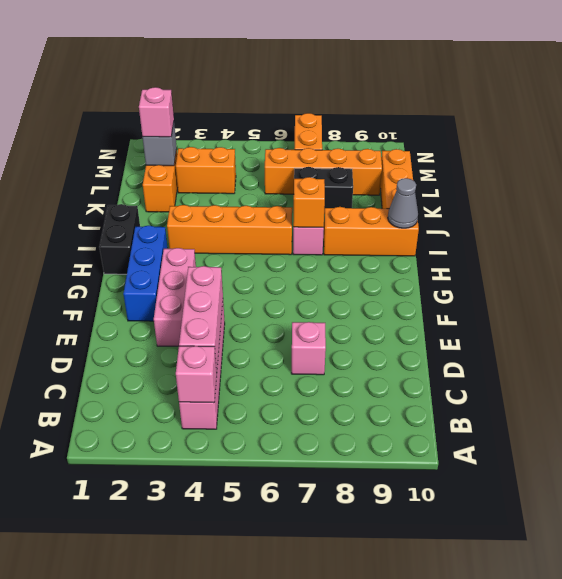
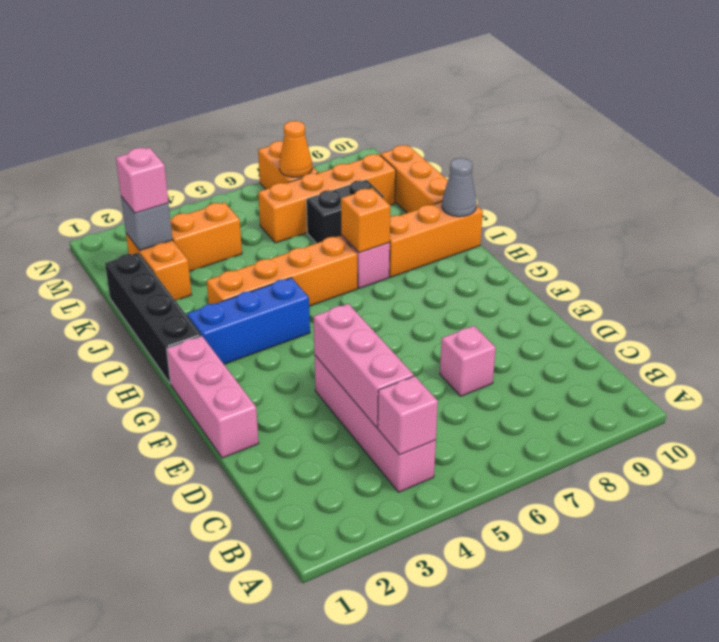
pink brick E3:G3 level 1 -> pink brick E1:G1 level 1
blue brick F2:H2 level 1 -> blue brick H2:H4 level 1
black brick H1:I1 level 1 -> black brick H1:K1 level 1
none -> orange cone M7 level 2

